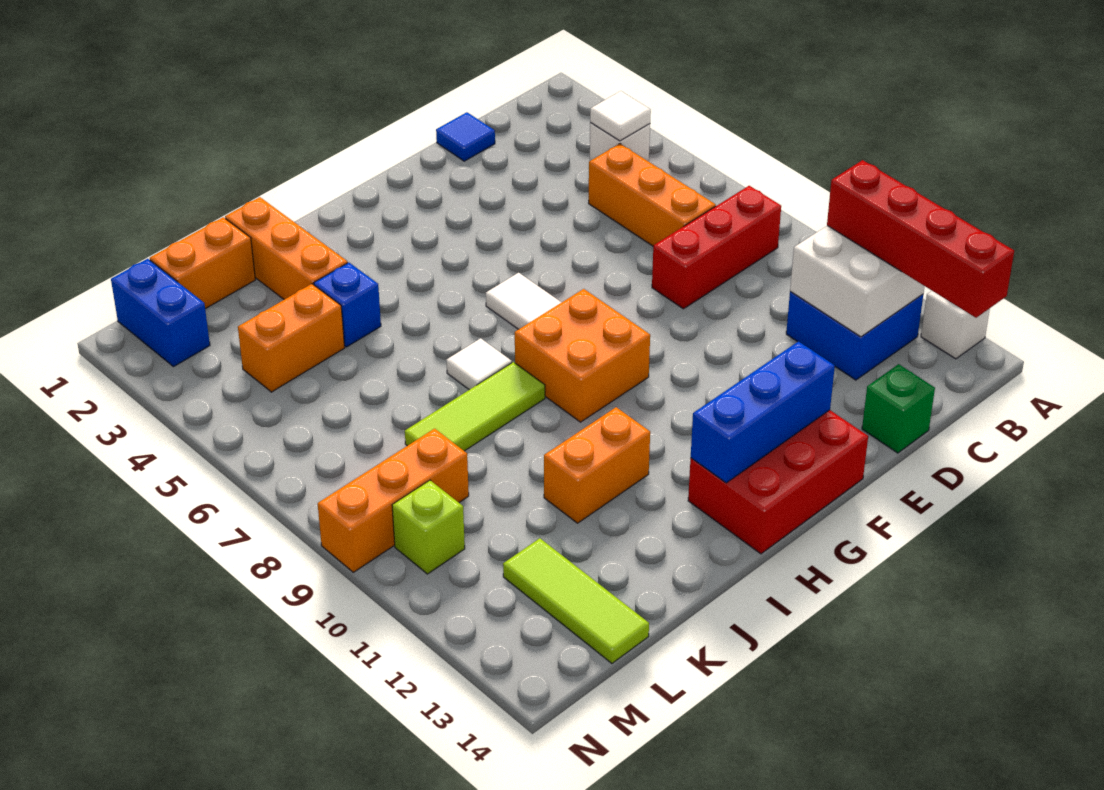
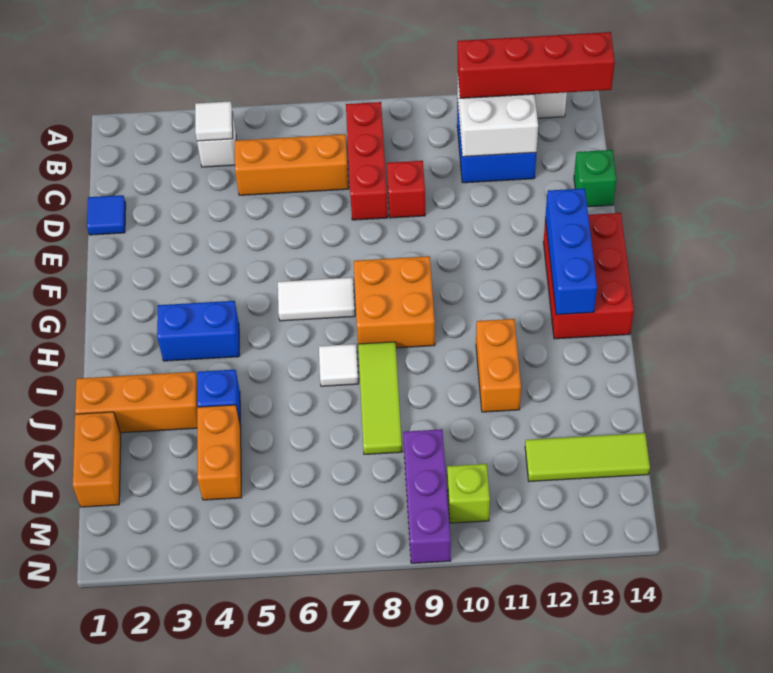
none -> red brick D9 level 1
orange brick L9:N9 level 1 -> purple brick L9:N9 level 1
blue brick M1:M2 level 1 -> blue brick H3:H4 level 1

